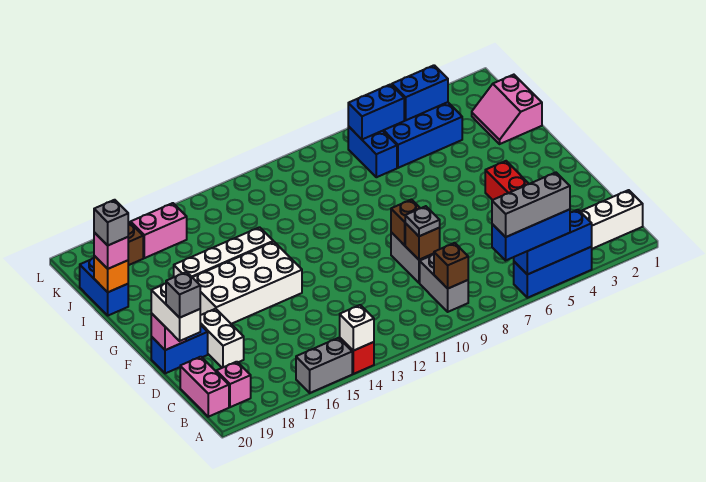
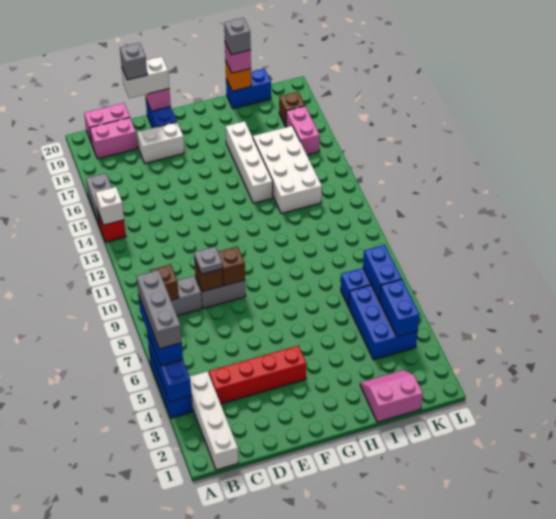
pink brick B19 level 1 -> pink brick B19:C19 level 1
white brick F14:G17 level 1 -> white brick I13:J16 level 1

